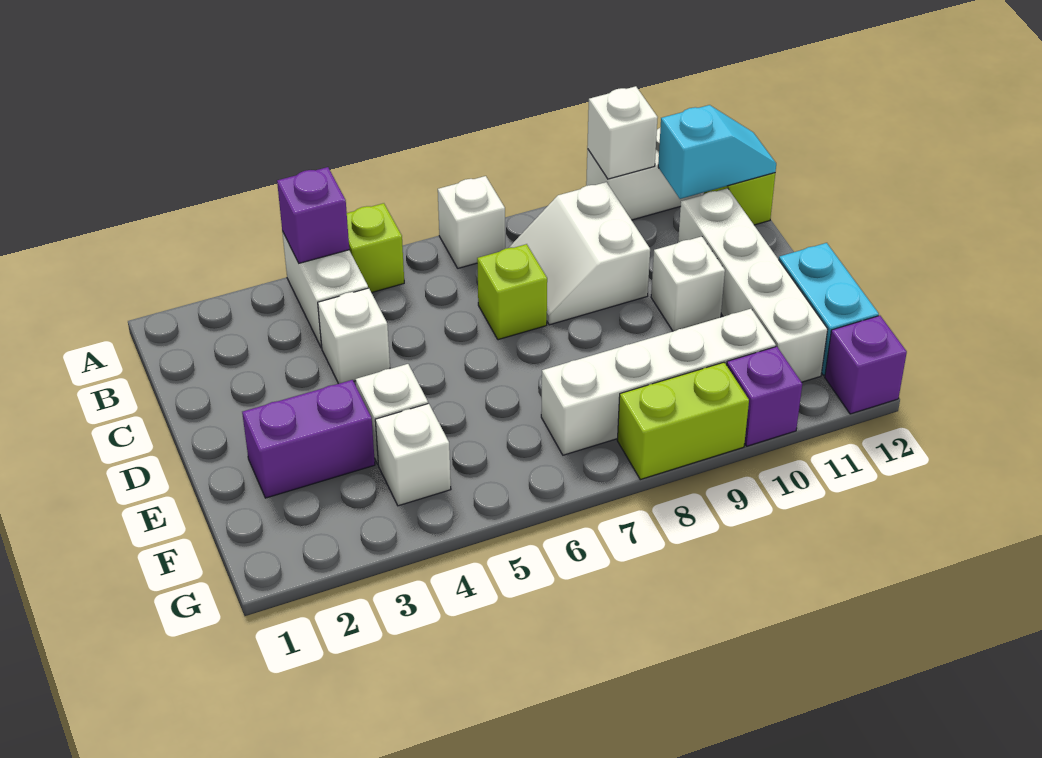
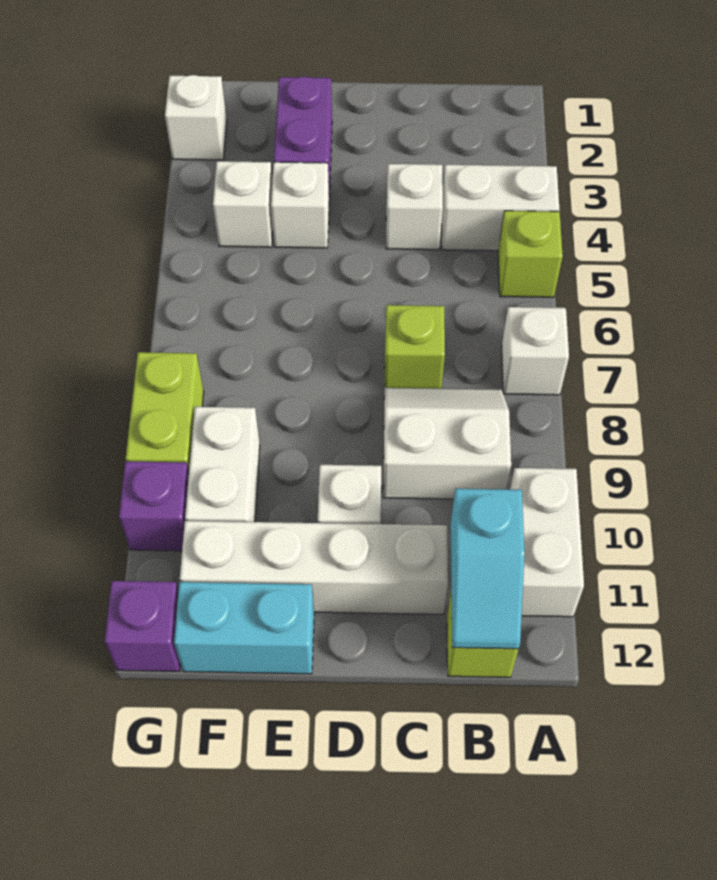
purple brick A4 level 2 -> none
white brick A10 level 2 -> white brick G2 level 1
white brick F7:F10 level 1 -> white brick F9:F10 level 1

